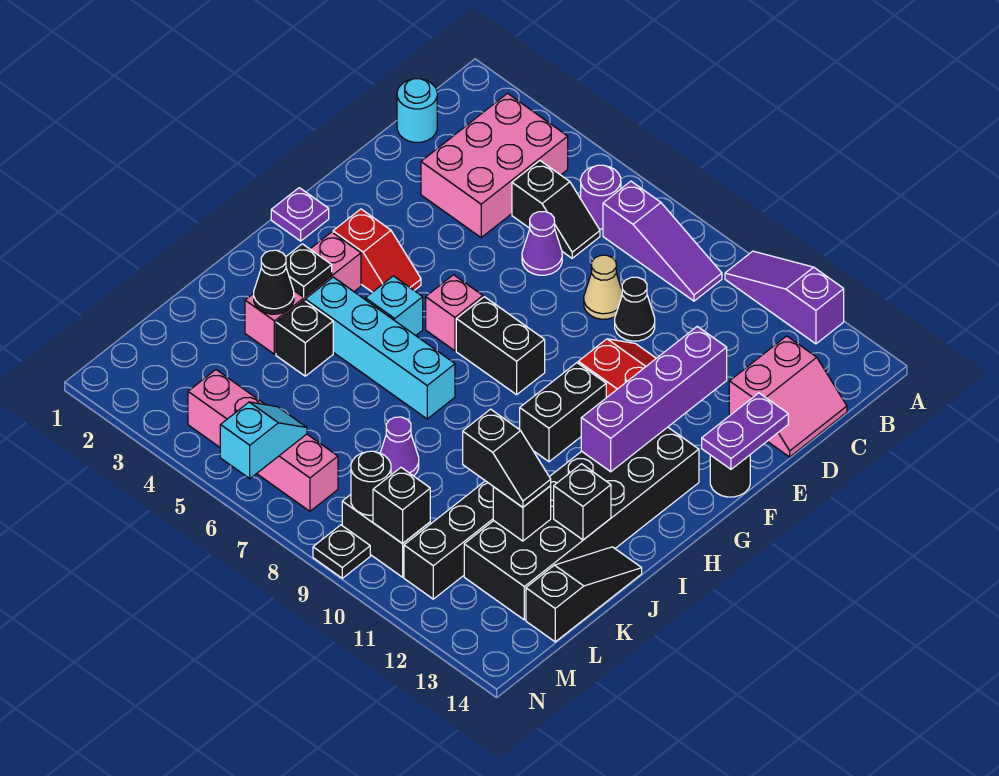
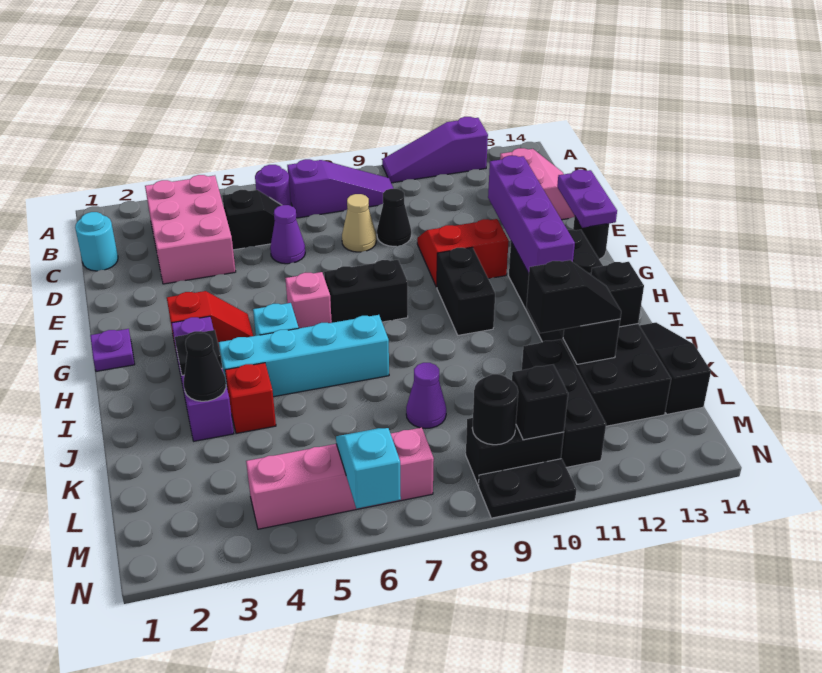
pink brick H3:J3 level 1 -> purple brick H3:J3 level 1
black brick J4 level 1 -> red brick J4 level 1
black plate N9 level 1 -> black plate N9:N10 level 1

